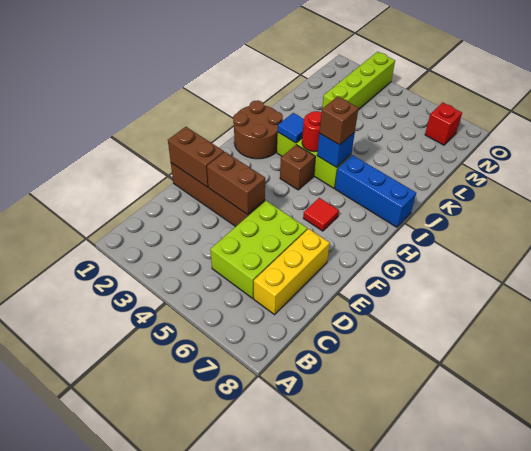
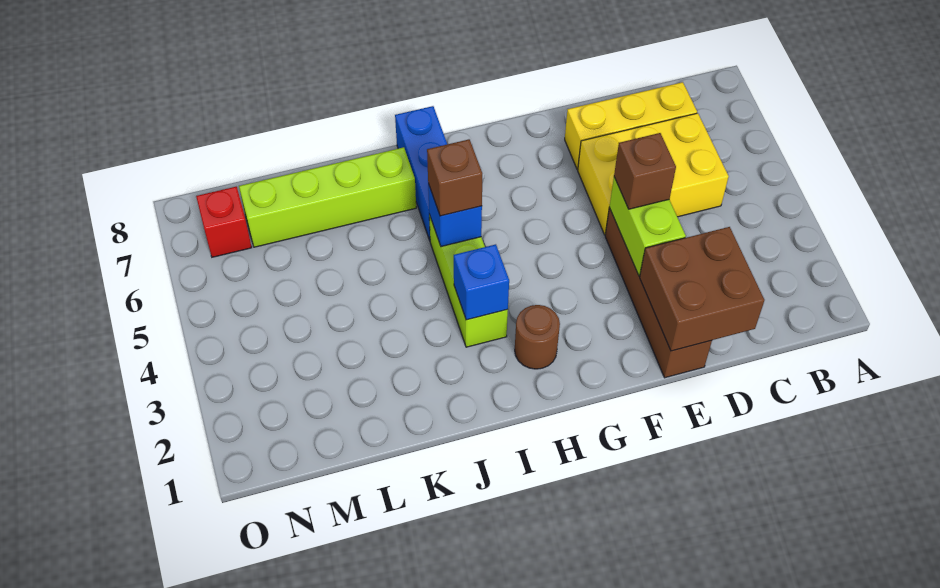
lime brick C5:E6 level 1 -> yellow brick C5:E6 level 1
brown brick E1:E2 level 2 -> brown brick D1:E2 level 2
brown brick E3:E4 level 2 -> lime brick E3:E4 level 2
red tile G6 level 1 -> none
brown round brick H1:I2 level 1 -> brown round brick H2 level 1
brown brick H4 level 1 -> brown brick E4 level 3
blue tile I3 level 2 -> blue brick I3 level 2
red round brick I4 level 2 -> none
lime brick L3:O3 level 1 -> lime brick J7:M7 level 1

